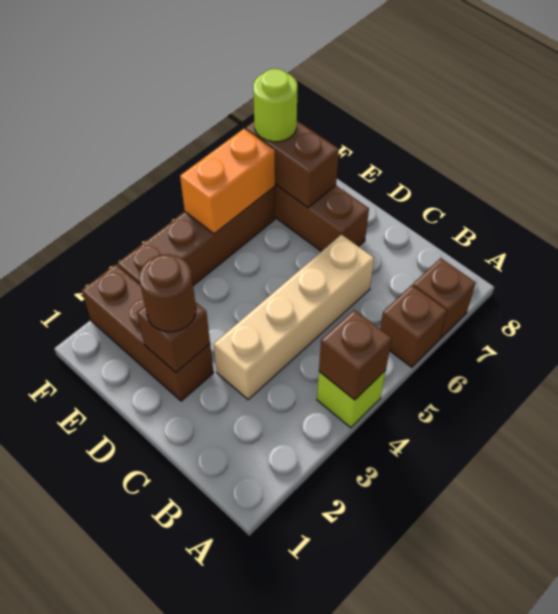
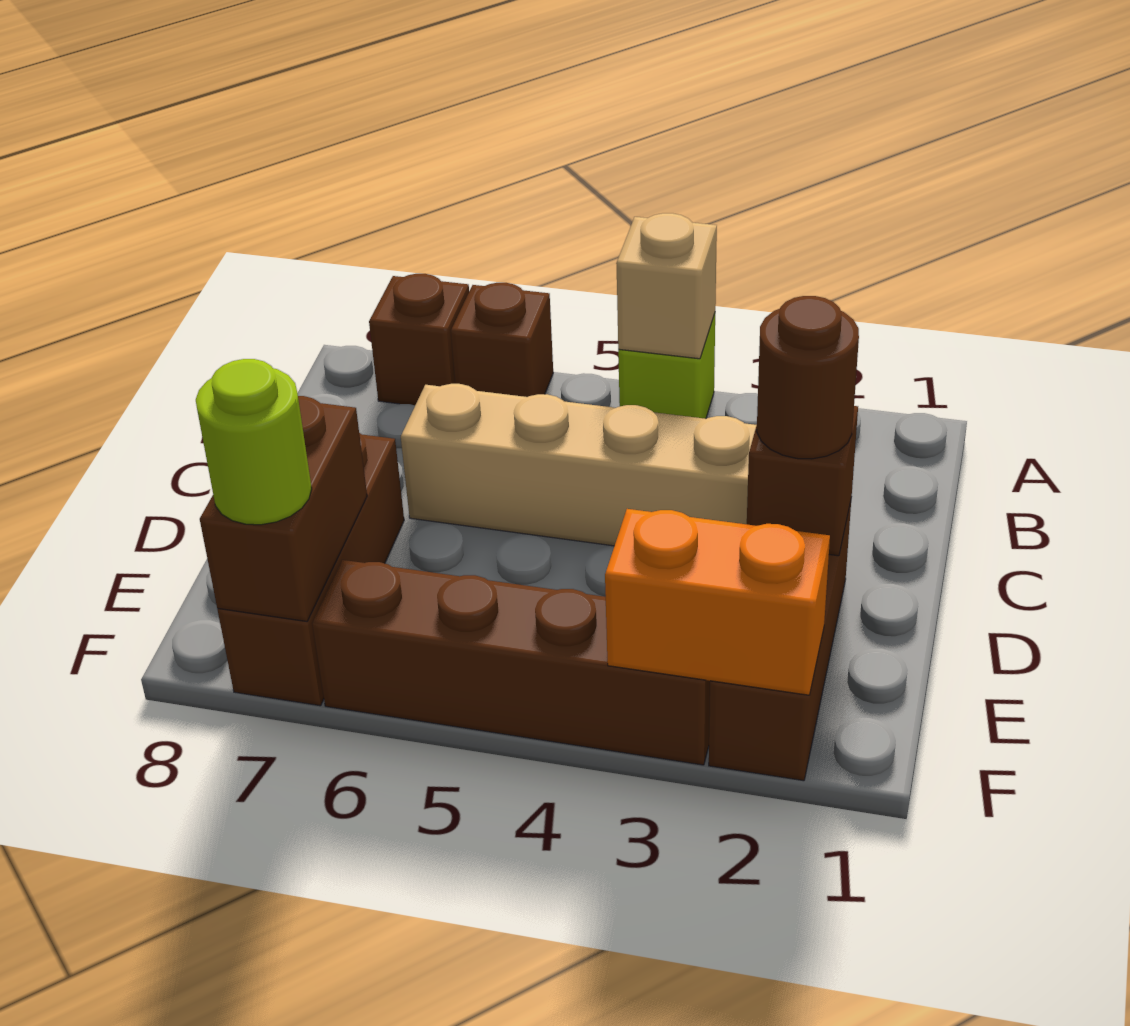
brown brick A4 level 2 -> tan brick A4 level 2
orange brick F5:F6 level 2 -> orange brick F2:F3 level 2

